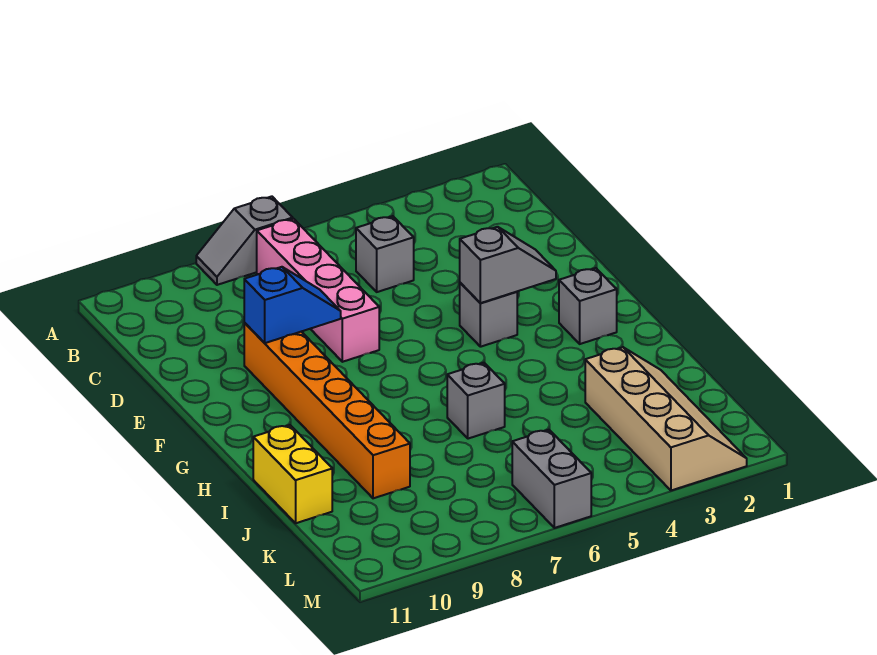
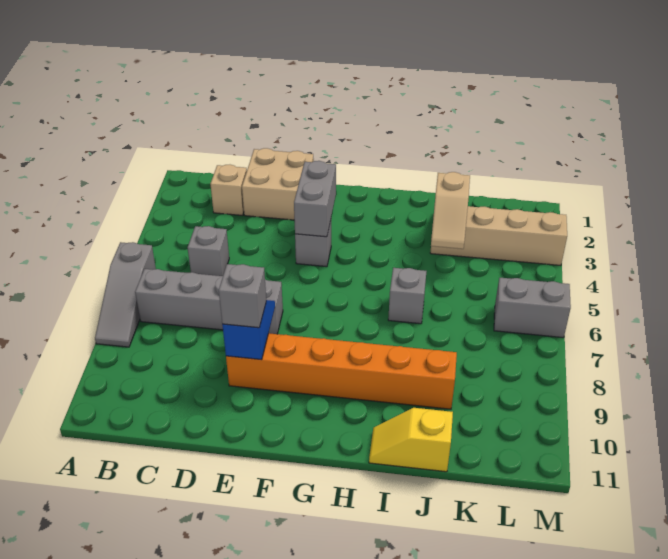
grey slope A7:A8 level 1 top 7 -> grey slope A6:A8 level 1 top 6
pink brick B7:E7 level 1 -> grey brick B7:E7 level 1
none -> tan brick C2 level 1
none -> tan brick D1:E2 level 1
grey slope F3:F4 level 2 top 4 -> grey brick F3:F4 level 2
grey brick G2 level 1 -> grey brick E9 level 3
yellow brick I11:J11 level 1 -> yellow slope I11:J11 level 1 top J
none -> tan slope J3:J4 level 2 top 3

